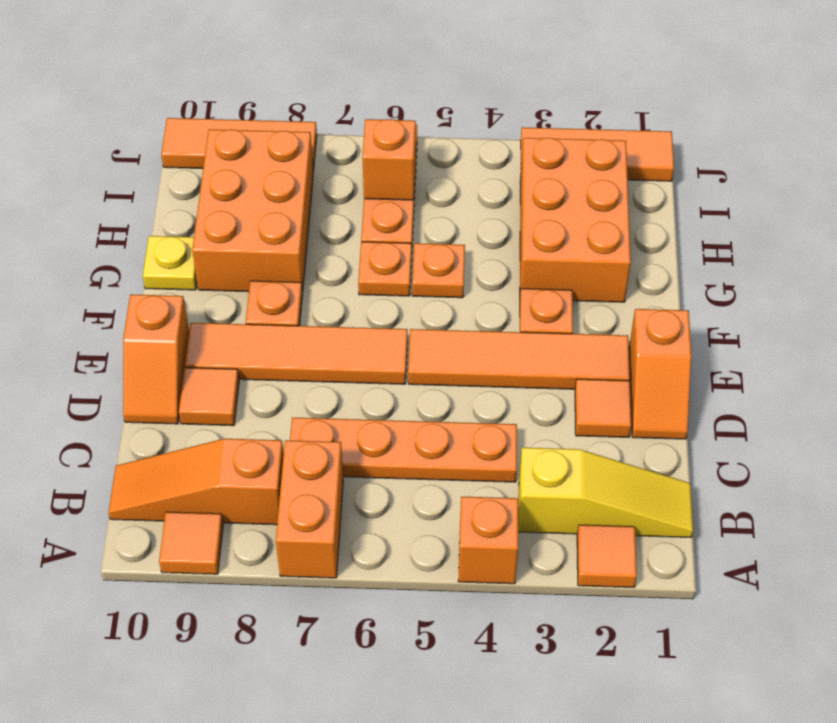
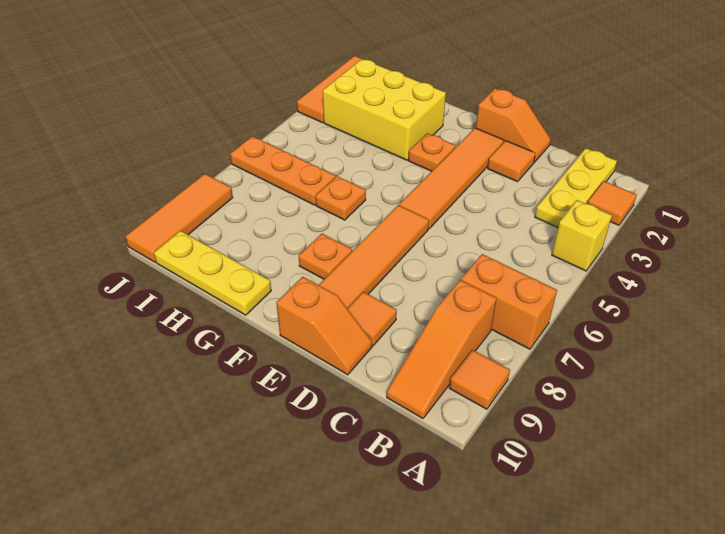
orange brick A4 level 1 -> yellow brick A4 level 1
yellow slope B1:B3 level 1 top 3 -> yellow plate B1:B3 level 1
orange plate C4:C7 level 1 -> none
orange brick G2:I3 level 1 -> yellow brick G2:I3 level 1
orange plate G5 level 1 -> none
orange brick G8:I9 level 1 -> none
yellow plate G10 level 1 -> yellow plate G10:I10 level 1
orange brick I6 level 2 -> none

